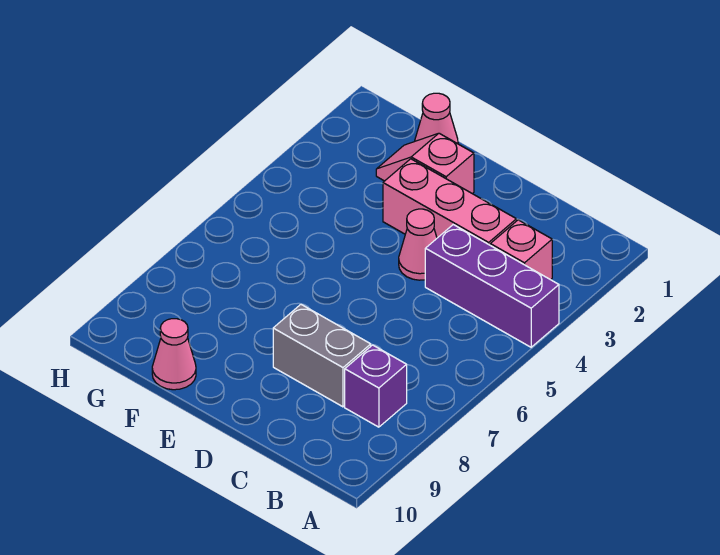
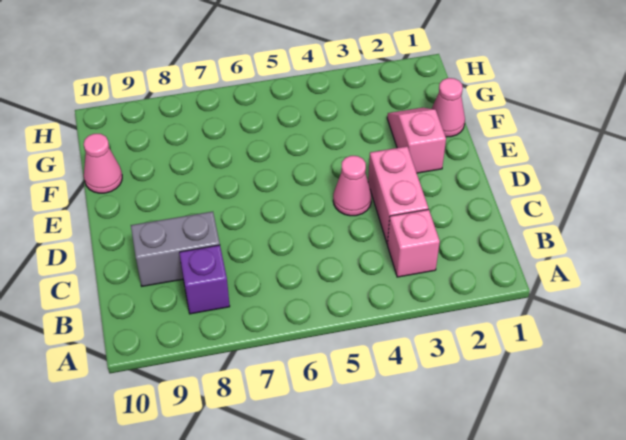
purple brick A4:C4 level 1 -> none
pink brick C3:E3 level 1 -> pink brick C3:D3 level 1
grey brick C8:D8 level 1 -> grey brick C8:C9 level 1

